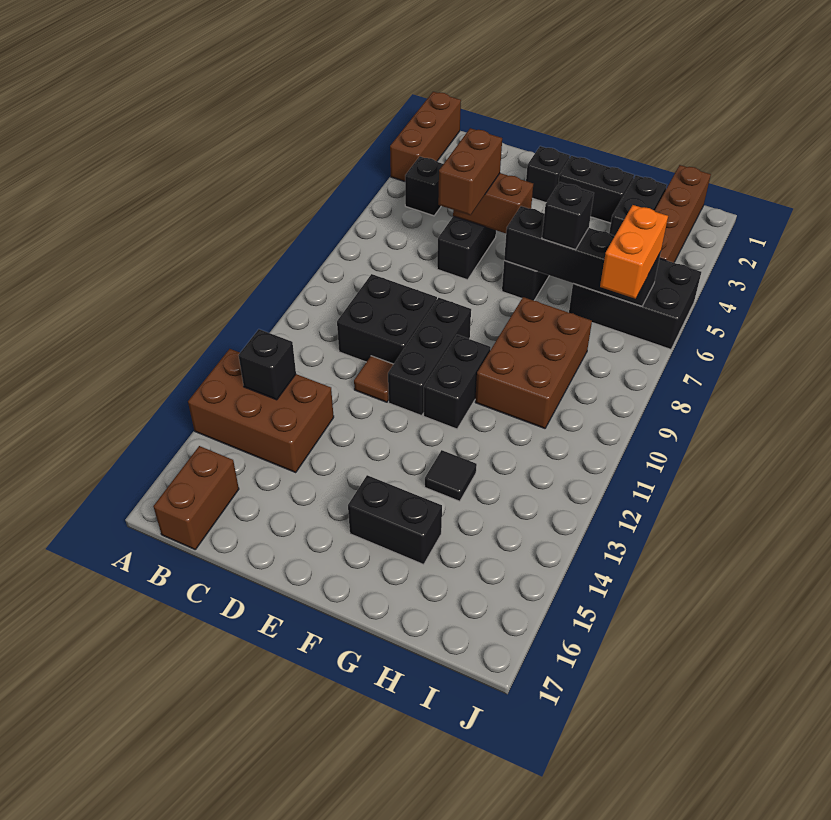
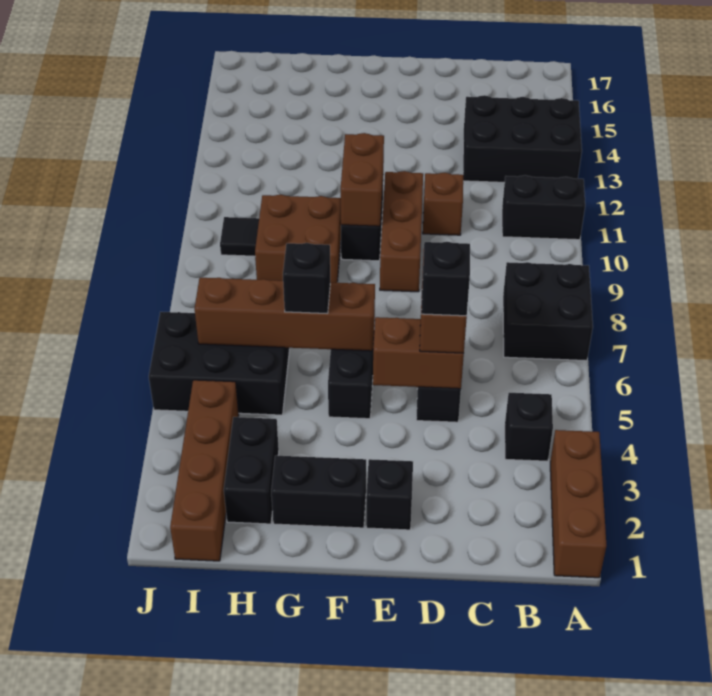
brown brick A13:C14 level 1 -> black brick A13:C14 level 1
black brick B13 level 2 -> black brick D5 level 4
brown brick B16:B17 level 1 -> brown brick F10:F11 level 2
black brick C9:D10 level 1 -> black brick A7:B8 level 1
brown tile D11 level 1 -> brown brick D11 level 1
black brick E9:E11 level 1 -> brown brick E9:E11 level 1
black brick F6:I6 level 2 -> brown brick F6:I6 level 2
black brick F15:G15 level 1 -> black brick A11:B11 level 1
brown brick G8:H10 level 1 -> brown brick G9:H10 level 1
black tile G13 level 1 -> black tile I10 level 1
orange brick I6:I7 level 3 -> none

